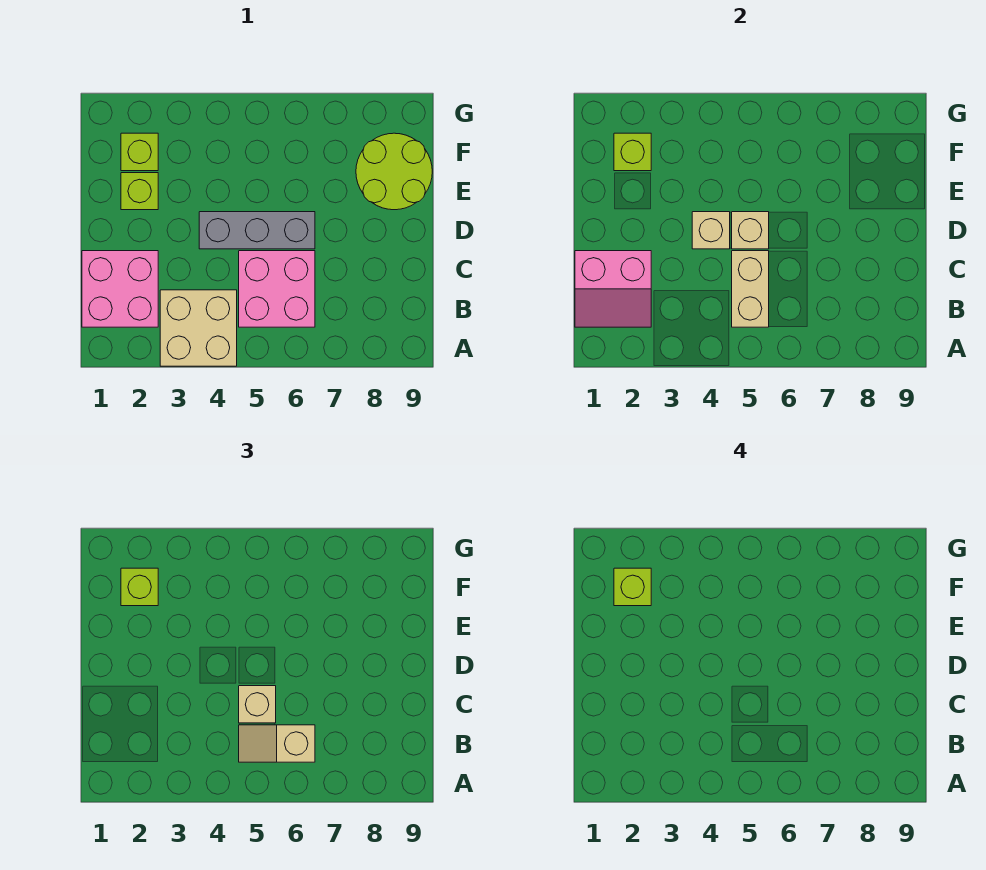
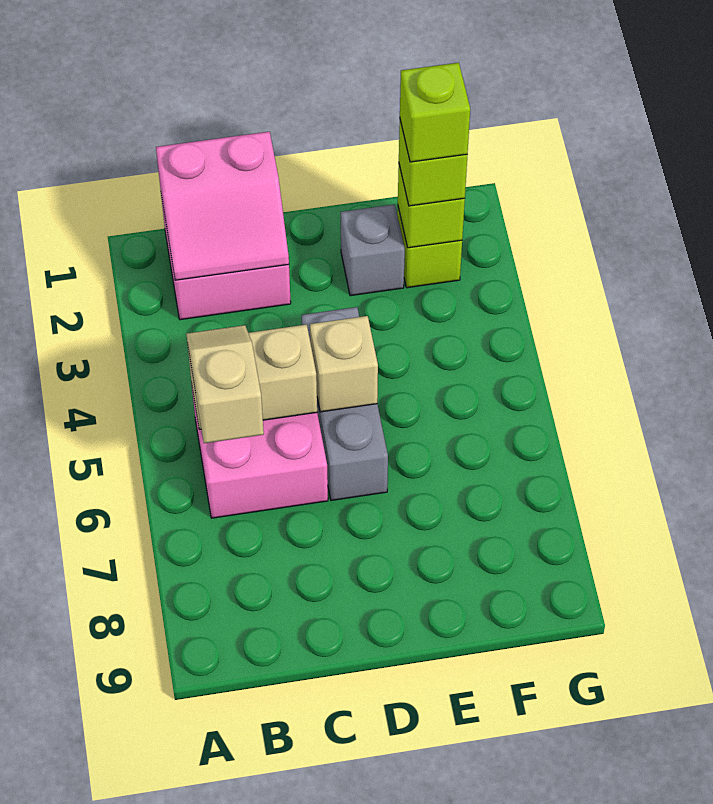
tan brick A3:B4 level 1 -> none
pink slope B1:C2 level 2 top C -> pink slope B1:C2 level 2 top 1
tan brick C5 level 3 -> none
tan brick D4 level 2 -> none
lime brick E2 level 1 -> grey brick E2 level 1
lime round brick E8:F9 level 1 -> none

